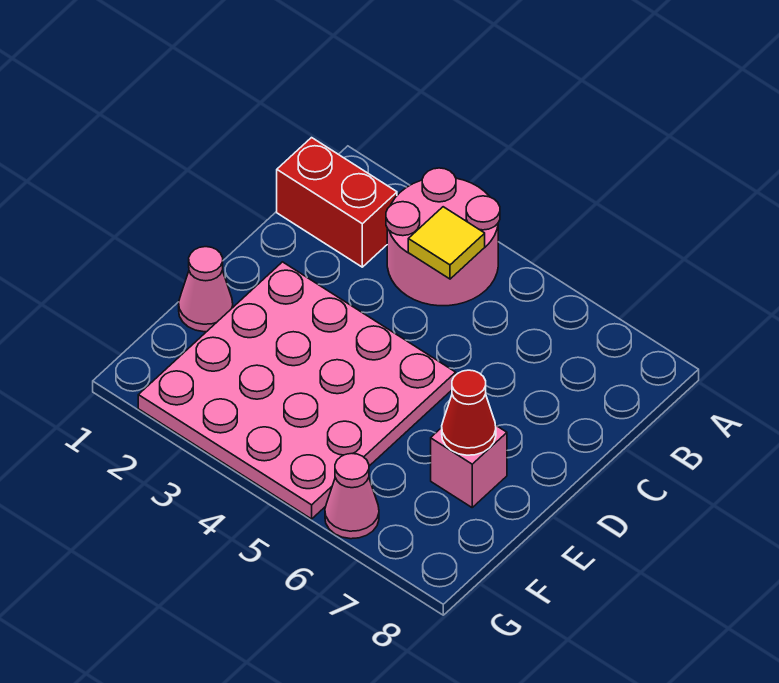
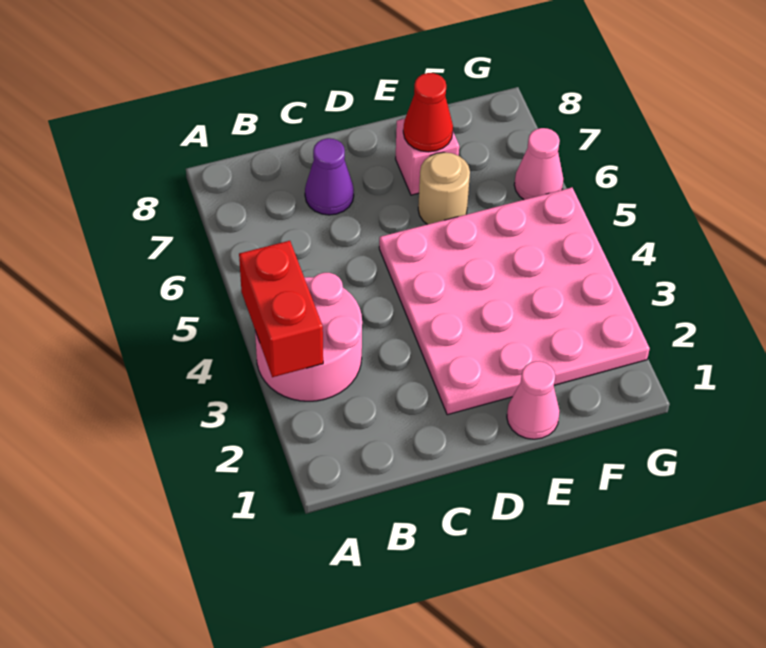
red brick B1:B2 level 1 -> red brick A3:A4 level 2
yellow tile B4 level 2 -> none
none -> purple cone C7 level 1
none -> tan round brick E6 level 1

